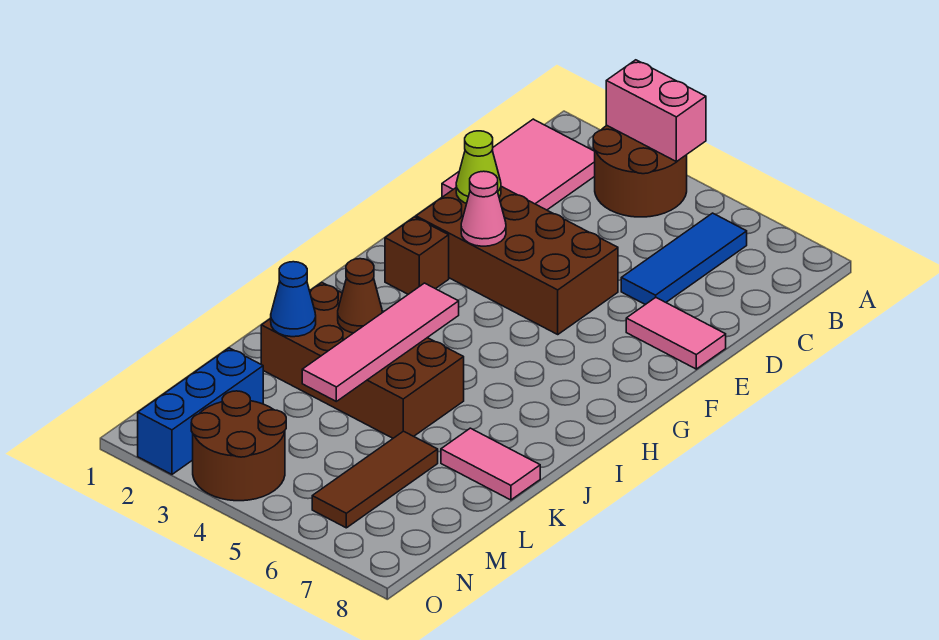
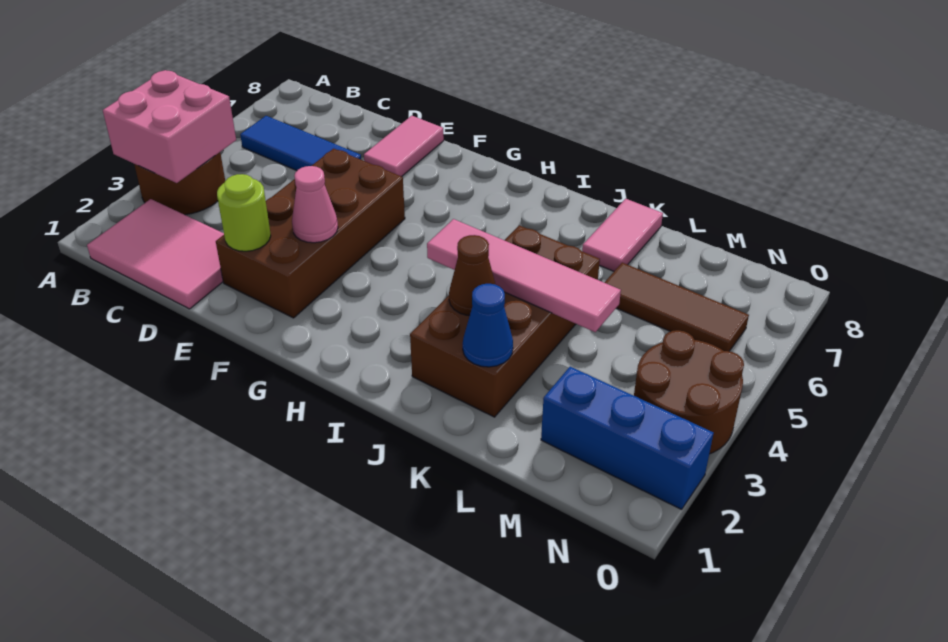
pink brick A3:A4 level 2 -> pink brick A3:B4 level 2
lime cone E2 level 2 -> lime round brick E2 level 2
brown brick G2 level 1 -> none

